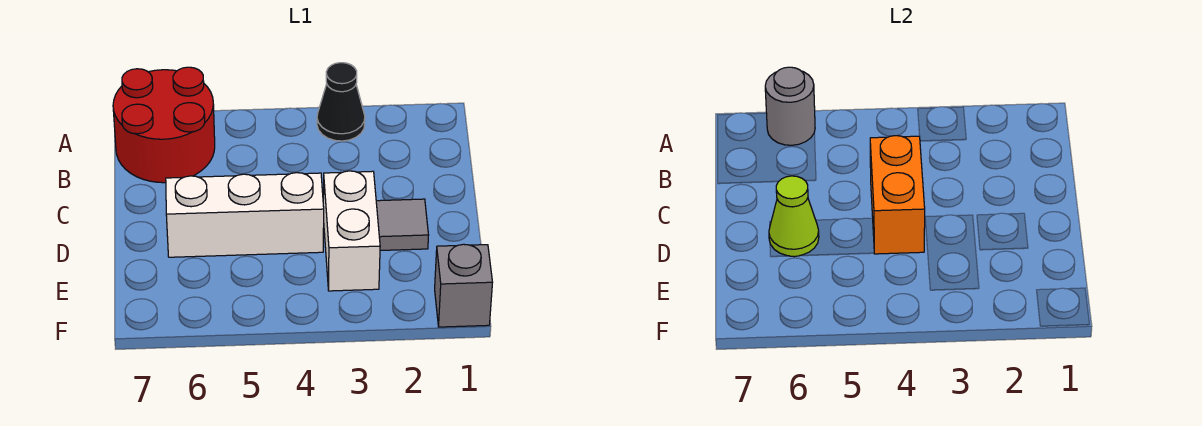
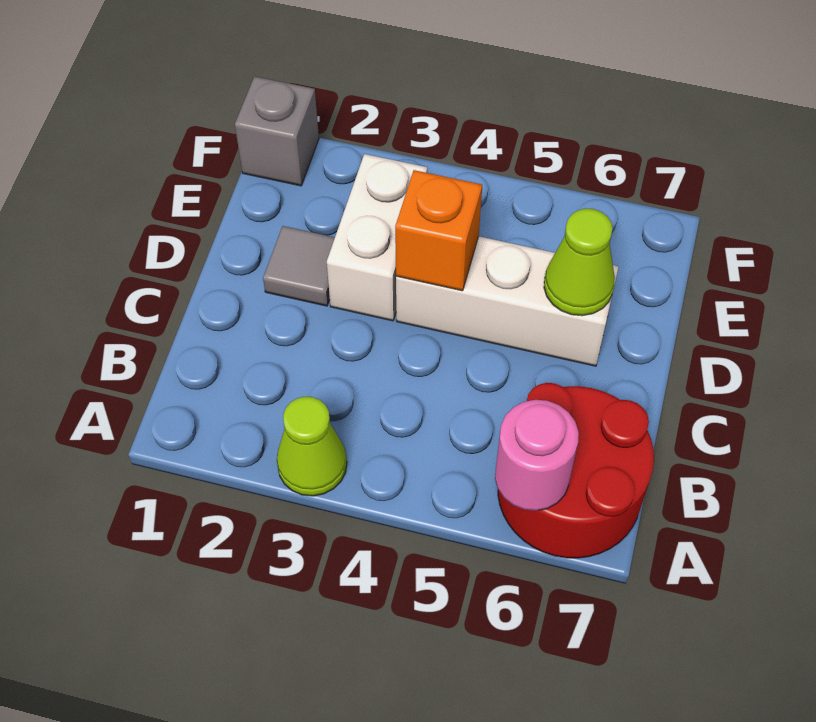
black cone A3 level 1 -> lime cone A3 level 1
grey round brick A6 level 2 -> pink round brick A6 level 2
orange brick C4:D4 level 2 -> orange brick D4 level 2

